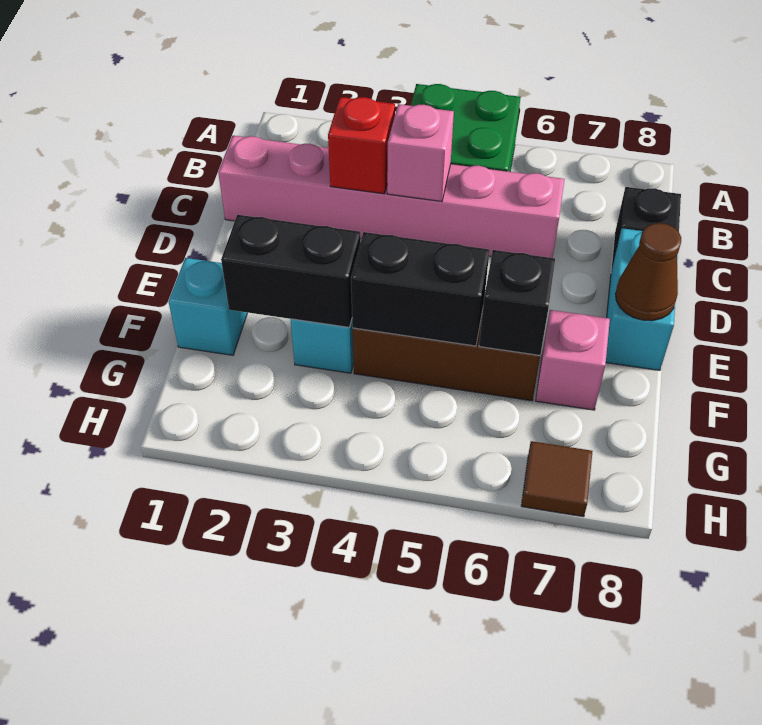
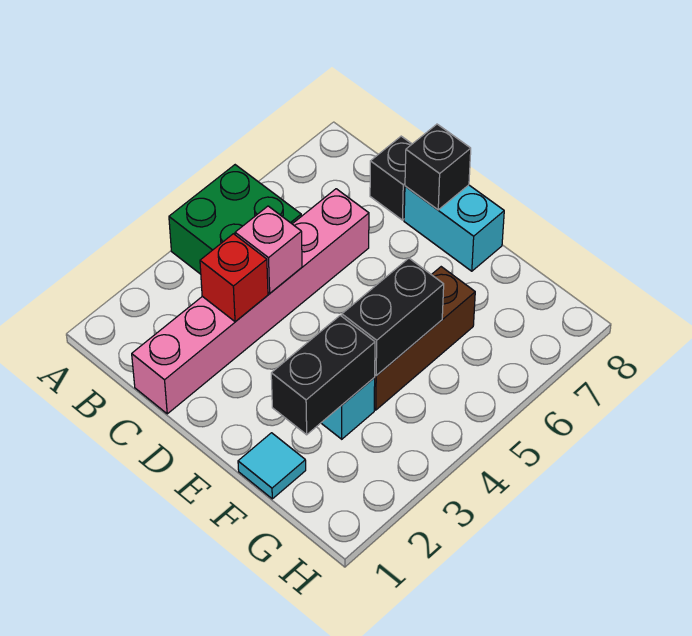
brown cone E8 level 2 -> none
cyan brick F1 level 1 -> cyan tile F1 level 1
black brick F6 level 2 -> black brick D8 level 2
pink brick F7 level 1 -> none
brown tile H7 level 1 -> none

